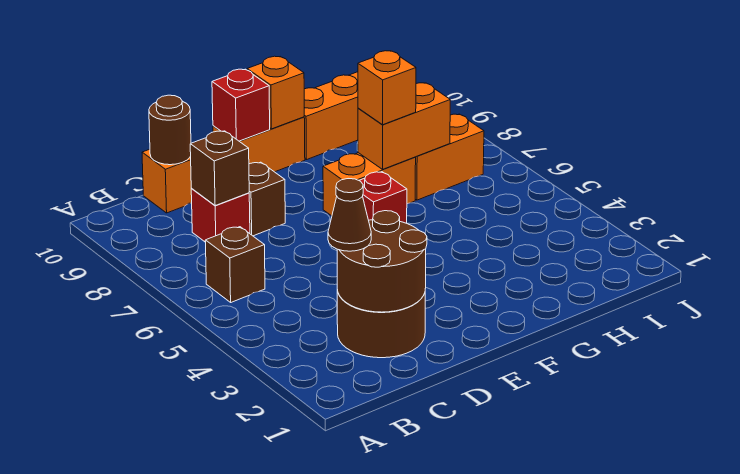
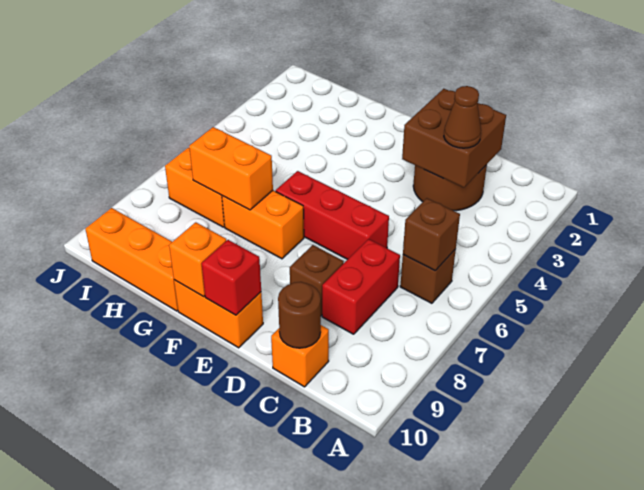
brown round brick C2:D3 level 2 -> brown brick C2:D3 level 2
red brick C8 level 1 -> red brick C7:C8 level 1
brown brick C8 level 2 -> brown brick B6 level 2
red brick F6 level 1 -> red brick D6:F6 level 1
orange brick G7 level 3 -> none

